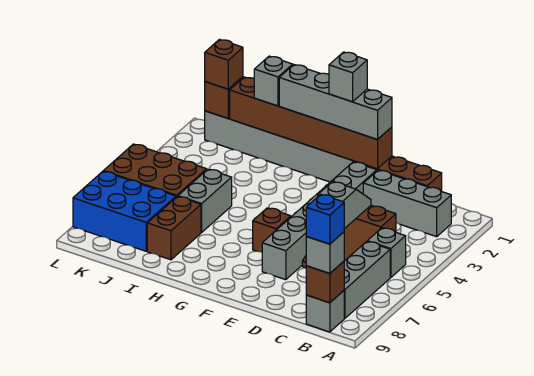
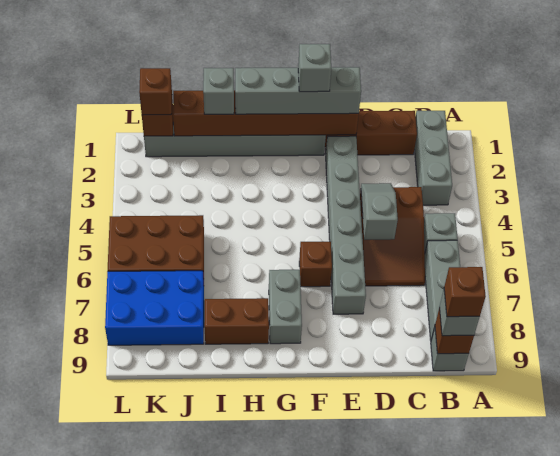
grey brick B2:D2 level 1 -> grey brick B1:B3 level 1
blue brick B9 level 4 -> brown brick B9 level 4
grey brick I5:I6 level 1 -> grey brick G7:G8 level 1
brown brick I7:I8 level 1 -> brown brick H8:I8 level 1

